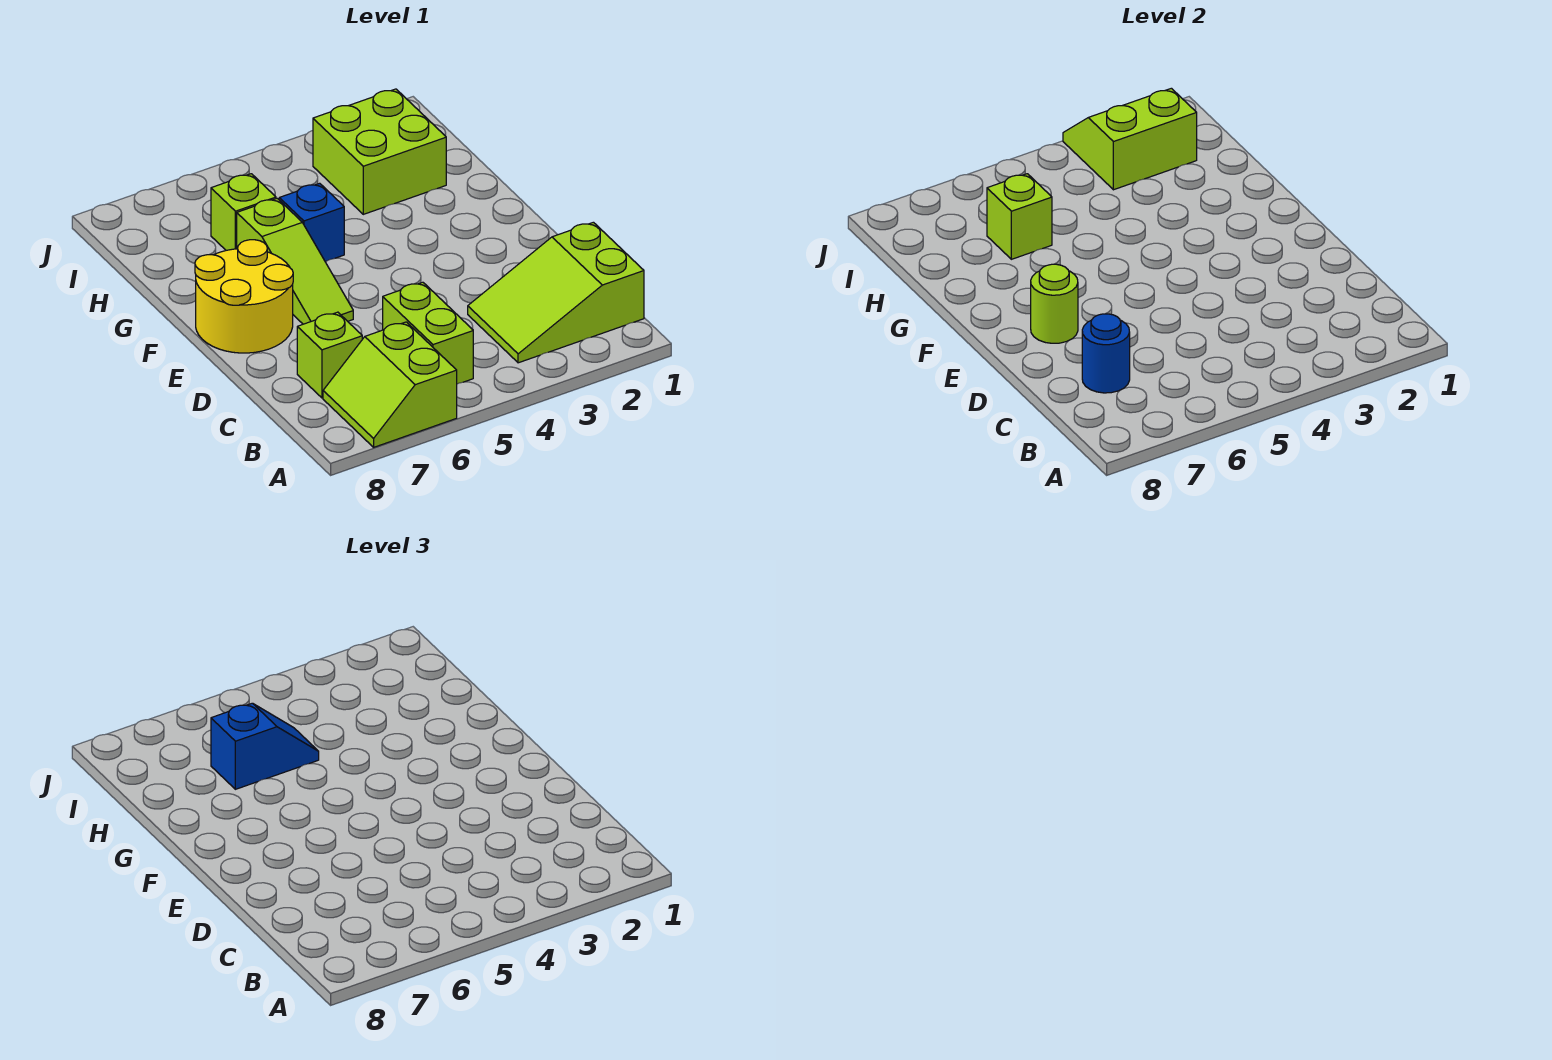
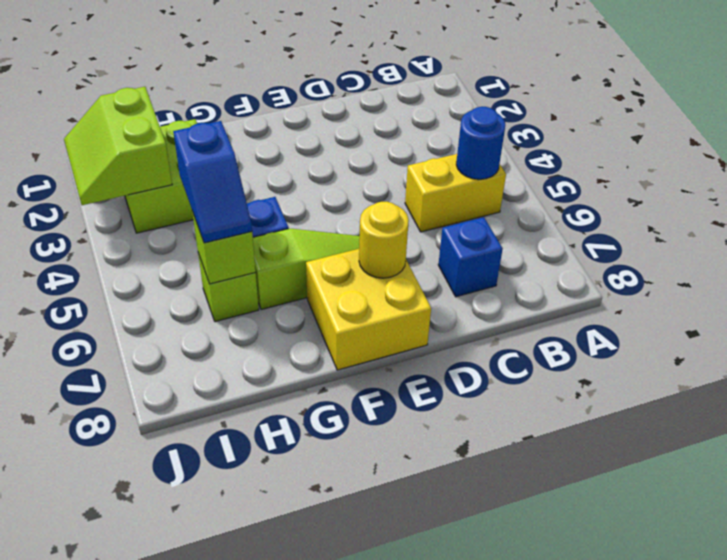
lime slope A6:B7 level 1 top 6 -> none
lime slope B1:C3 level 1 top 1 -> none
lime brick B5:C5 level 1 -> yellow brick B5:C5 level 1
lime brick C7 level 1 -> blue brick C7 level 1
blue round brick C7 level 2 -> blue round brick B5 level 2
yellow round brick E7:F8 level 1 -> yellow brick E7:F8 level 1
lime round brick E7 level 2 -> yellow round brick E7 level 2
blue slope H5:H6 level 3 top 6 -> blue slope H5:H6 level 3 top 5

